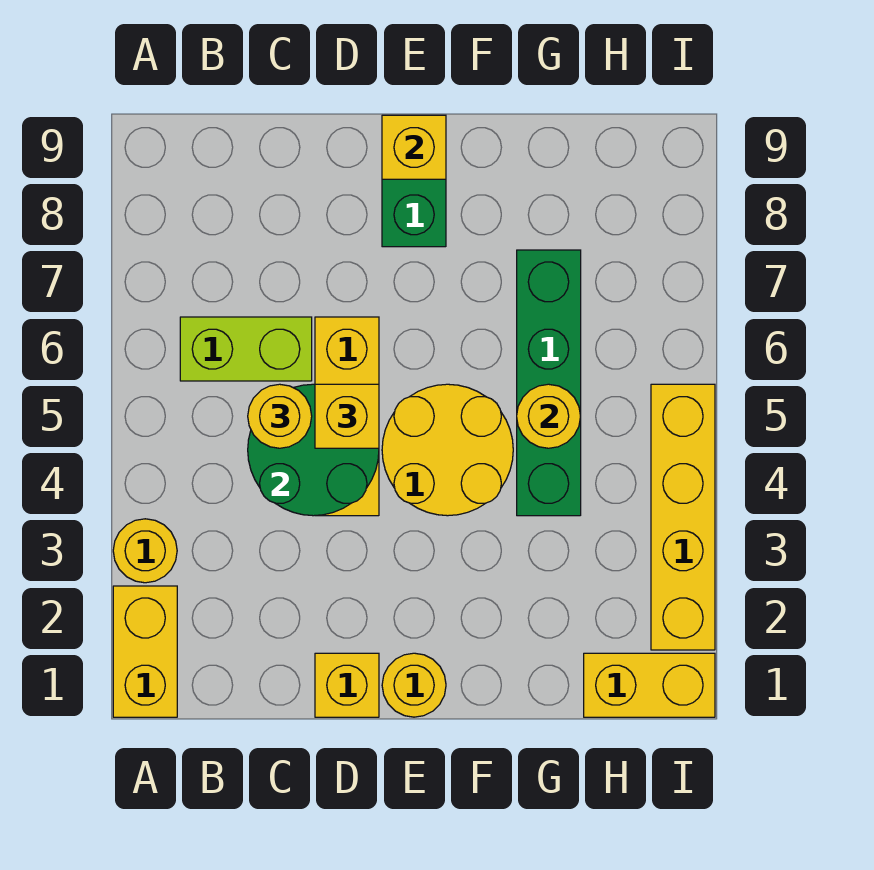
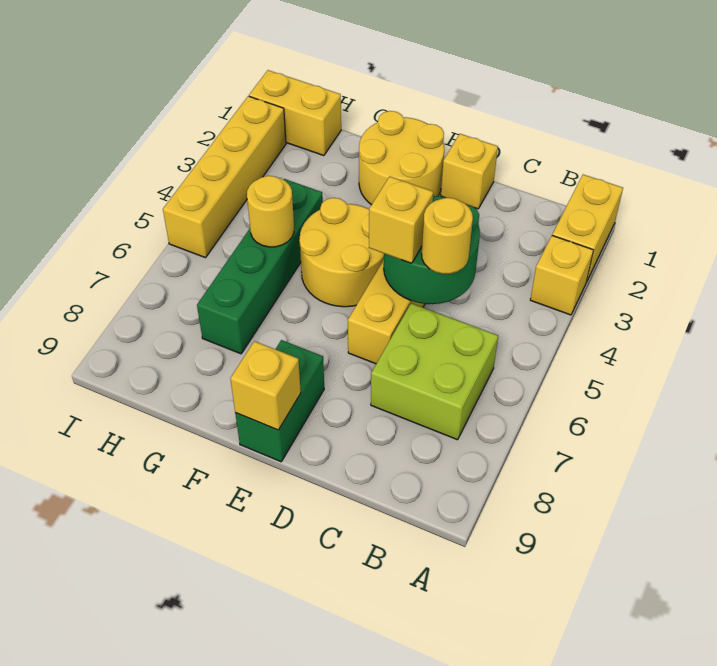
yellow round brick A3 level 1 -> yellow brick A3 level 1
lime brick B6:C6 level 1 -> lime brick B6:C7 level 1
yellow round brick E1 level 1 -> yellow round brick E1:F2 level 1

